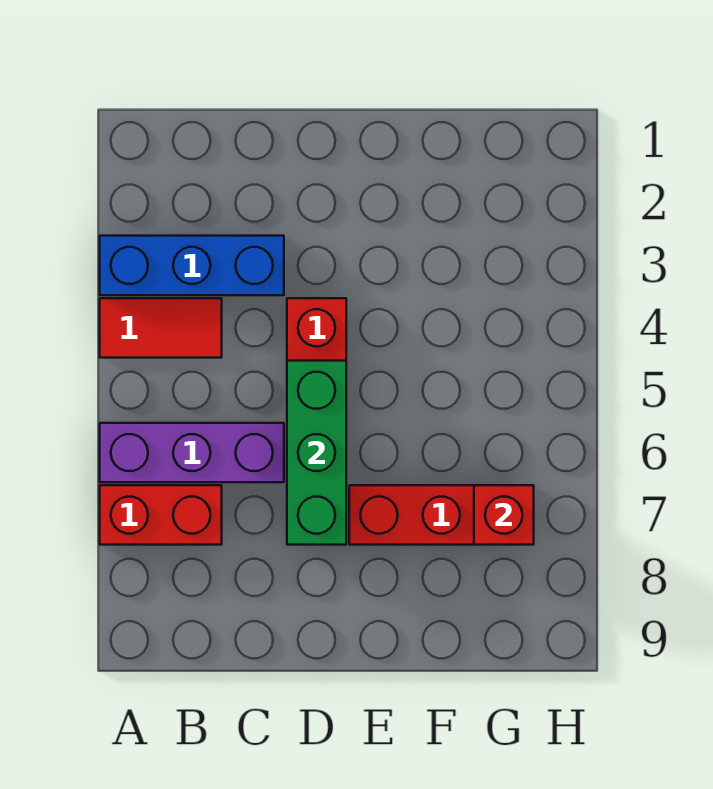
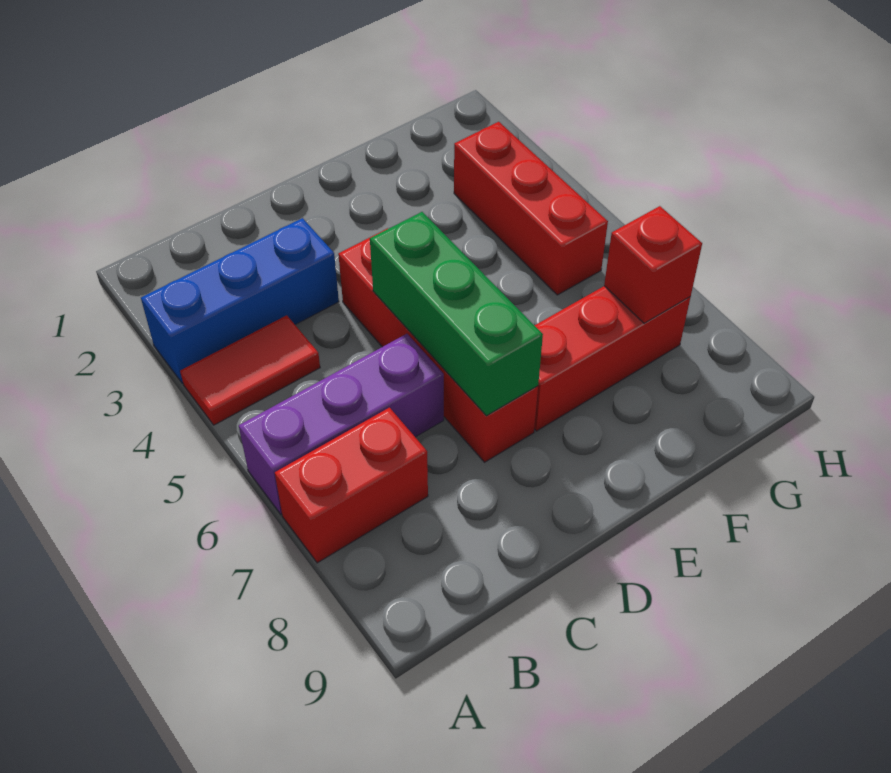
none -> red brick G3:G5 level 1

